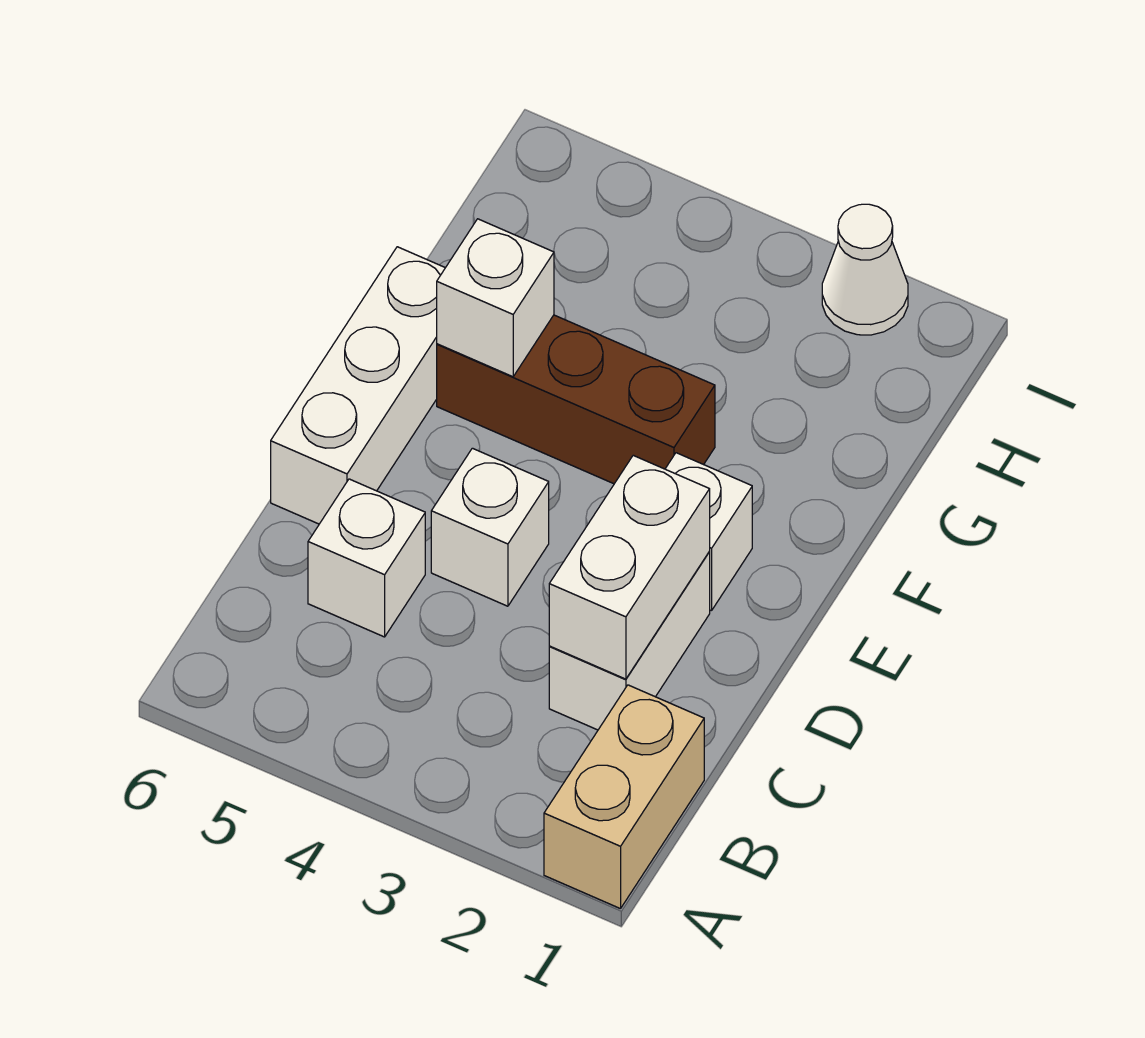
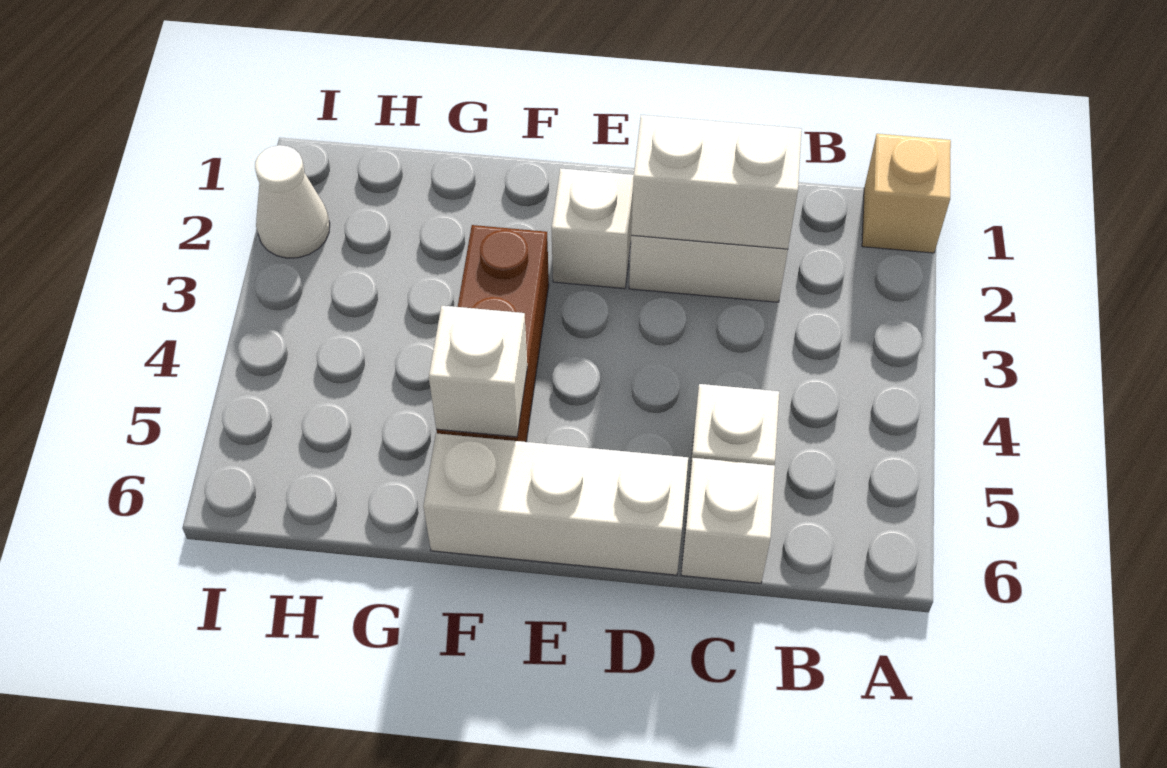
tan brick A1:B1 level 1 -> tan brick A1 level 1
white brick D4 level 1 -> white brick C6 level 1

